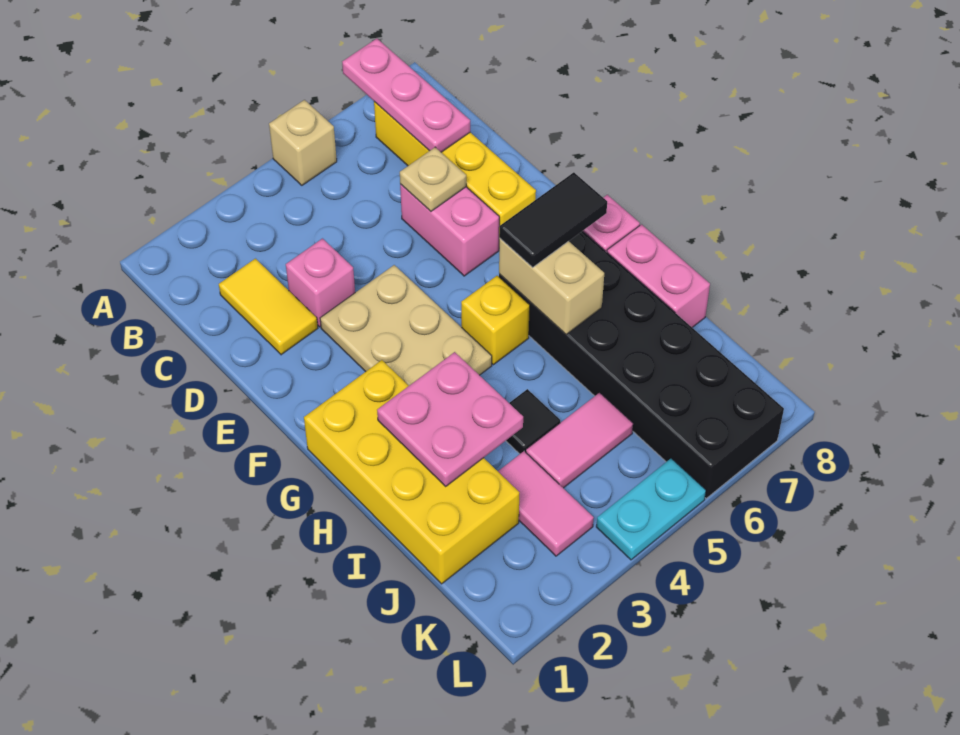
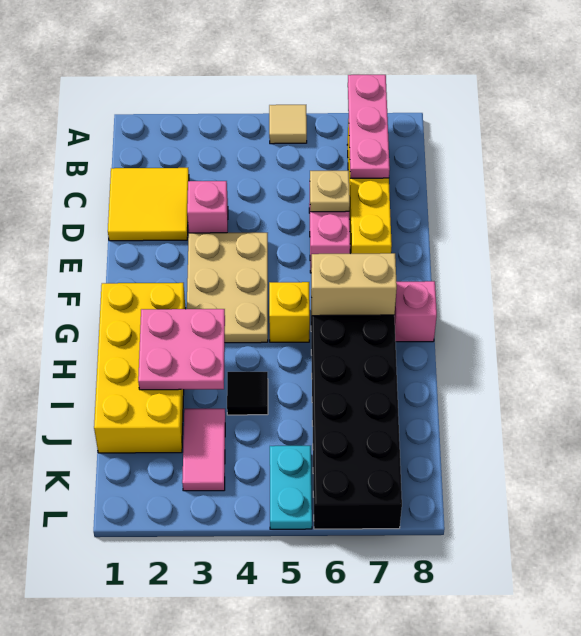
tan brick A5 level 1 -> tan tile A5 level 1
yellow tile C2:D2 level 1 -> yellow tile C1:D2 level 1
tan brick G6:H6 level 2 -> tan brick G6:G7 level 2
black tile G6:G7 level 3 -> none
pink brick H8:I8 level 1 -> none
pink tile J4:J5 level 1 -> none
cyan plate L4:L5 level 1 -> cyan plate K5:L5 level 1

